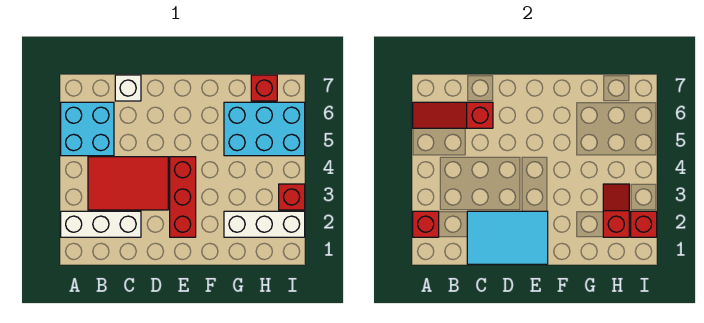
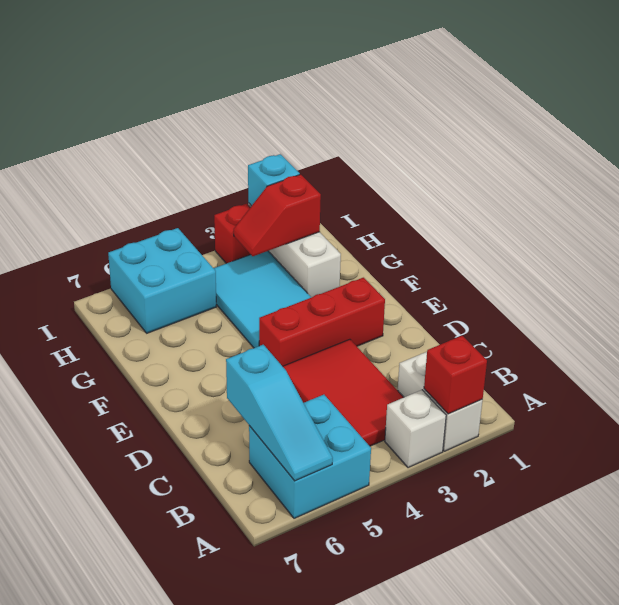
white brick A2:C2 level 1 -> white brick A2:B2 level 1
red slope A6:C6 level 2 top C -> cyan slope A6:C6 level 2 top C
cyan tile C1:E2 level 2 -> cyan tile F3:H4 level 1
white brick C7 level 1 -> white brick A3 level 1
cyan brick G5:I6 level 1 -> cyan brick H5:I6 level 1
red brick H7 level 1 -> none
red brick I2 level 2 -> cyan brick I2 level 2

